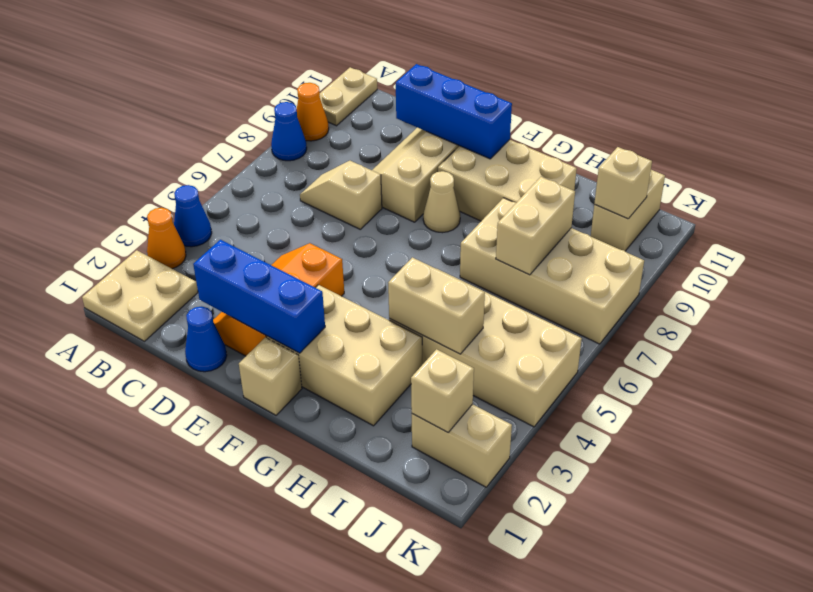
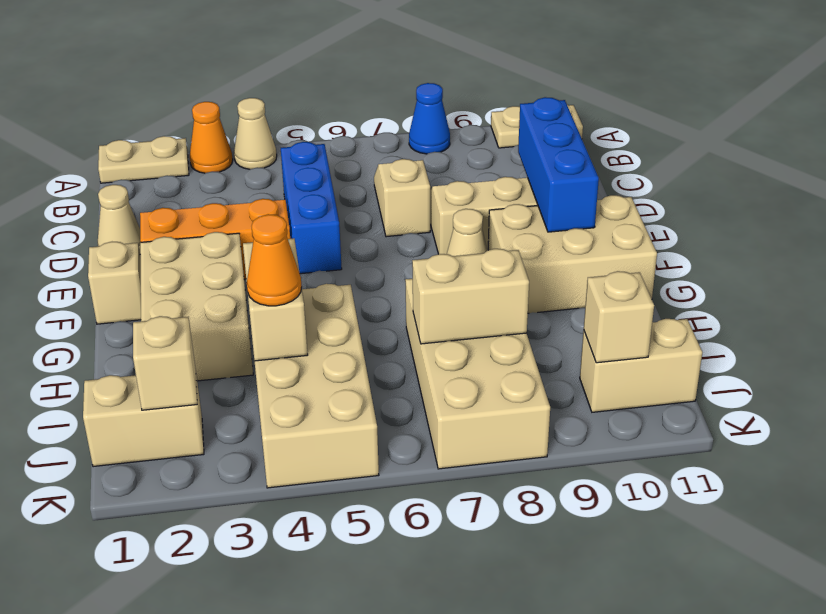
tan plate A1:B2 level 1 -> tan plate A1:A2 level 1
blue cone A4 level 1 -> tan cone A4 level 1
orange cone A9 level 1 -> orange cone I4 level 3
blue cone D1 level 1 -> tan cone D1 level 1
blue brick D2:F2 level 2 -> blue brick C5:E5 level 1
tan brick F9:H10 level 1 -> tan brick F9:G11 level 1
tan brick J2:K2 level 1 -> tan brick J1:J2 level 1

